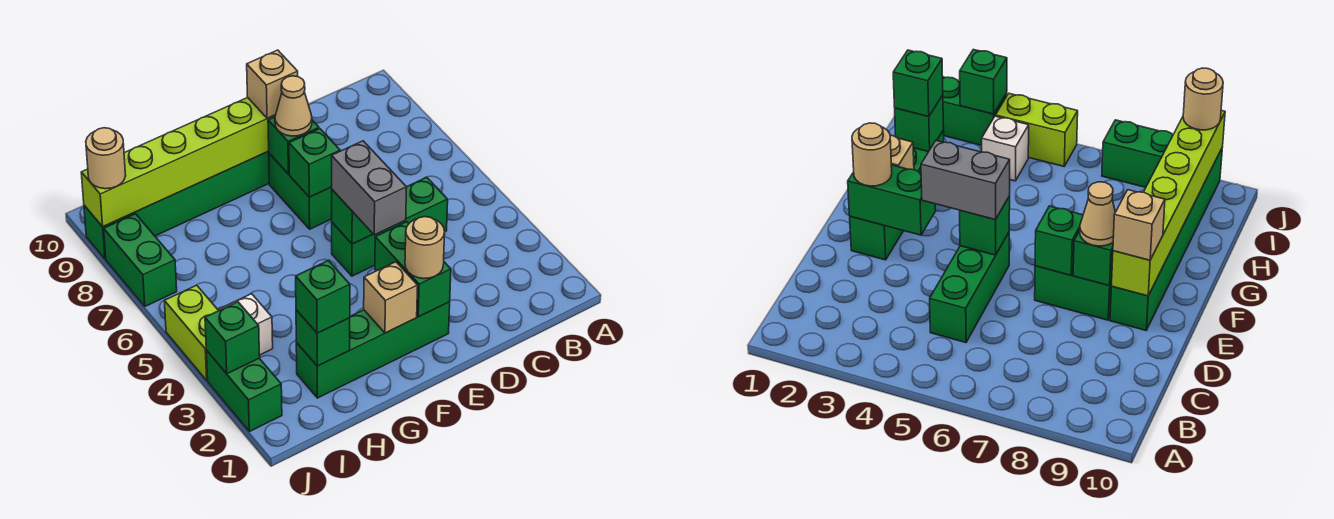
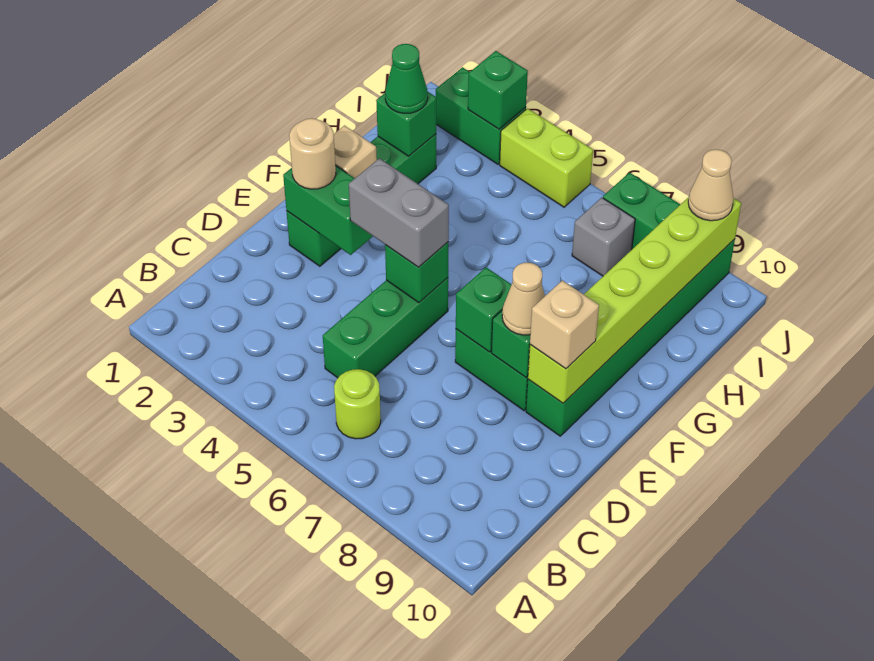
none -> lime round brick B6 level 1
green brick H2 level 3 -> green cone H2 level 3
white brick I4 level 1 -> none
none -> grey brick I7 level 1
tan round brick J9 level 3 -> tan cone J9 level 3

